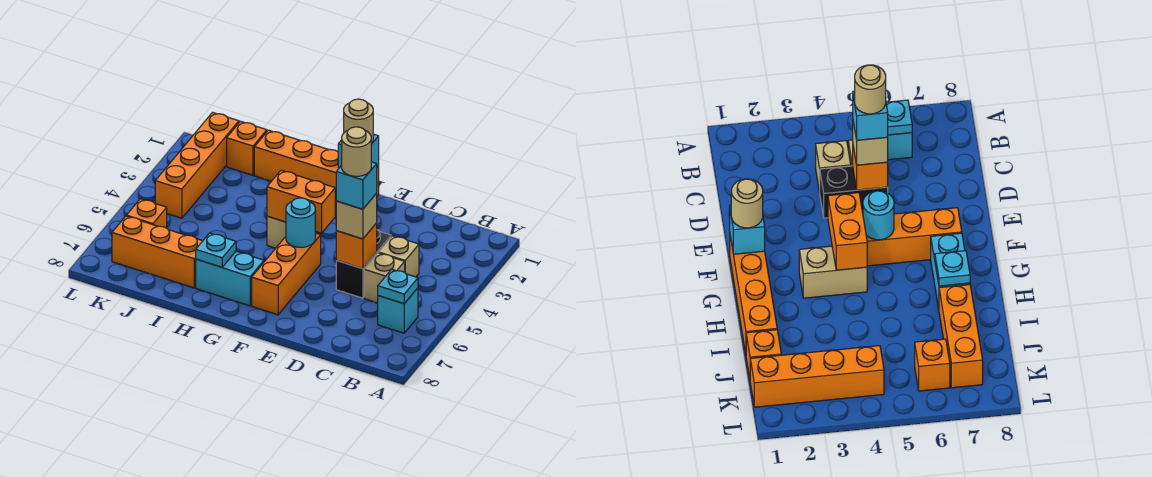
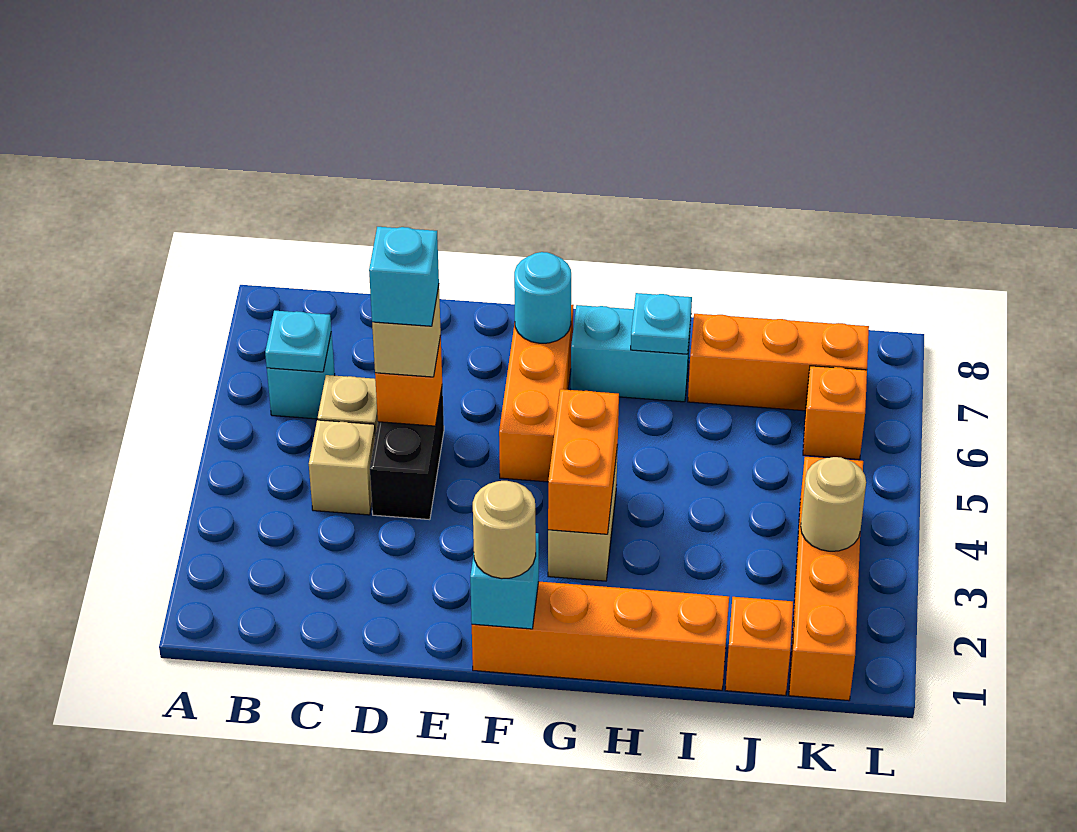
tan round brick D5 level 5 -> tan round brick K3 level 2
orange brick F4:G4 level 2 -> orange brick G3:G4 level 2
cyan round brick F5 level 2 -> cyan round brick F7 level 2

